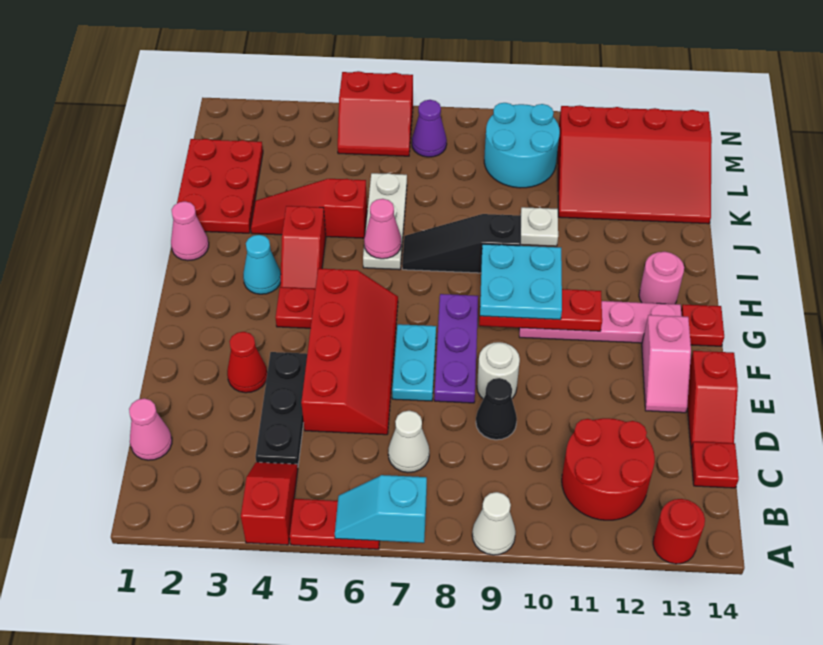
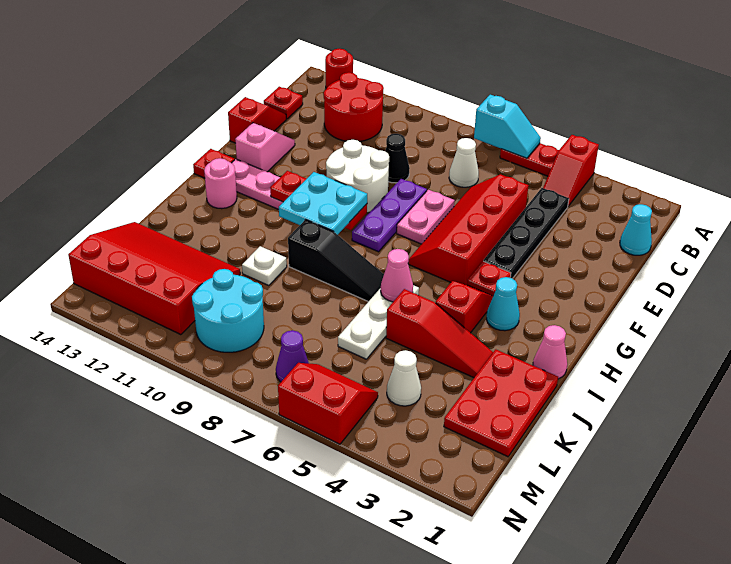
white cone A9 level 1 -> white cone L4 level 1
pink cone C1 level 1 -> cyan cone C1 level 1
black plate C4:E4 level 1 -> black plate C4:F4 level 1
red cone E3 level 1 -> none
cyan plate E7:F7 level 1 -> pink plate E7:F7 level 1
white round brick E9 level 1 -> white round brick E9:F10 level 1

